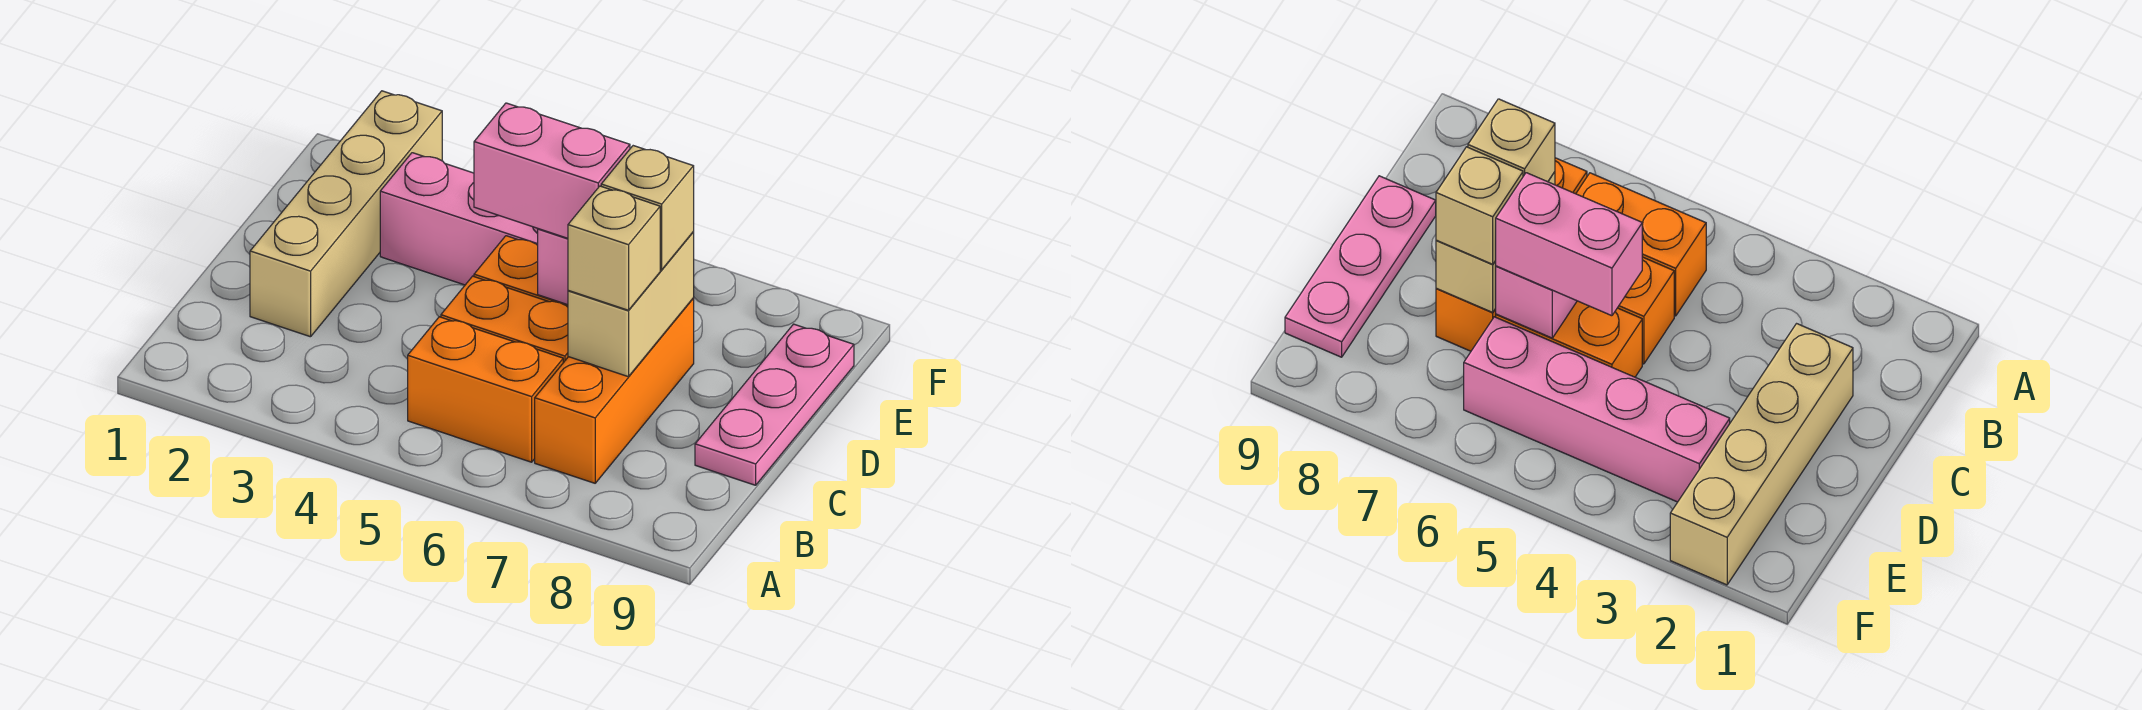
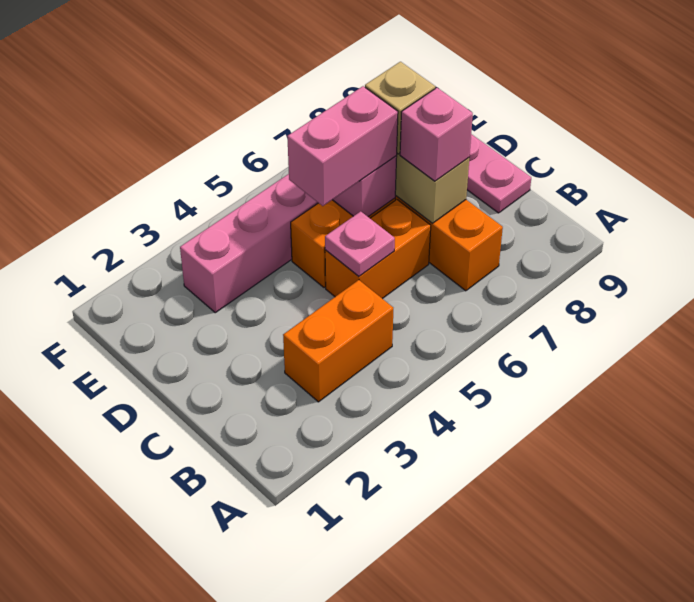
orange brick B5:B6 level 1 -> orange brick B3:B4 level 1
tan brick C2:F2 level 1 -> none
none -> pink plate C5 level 2
tan brick C7 level 3 -> pink brick C7 level 3

